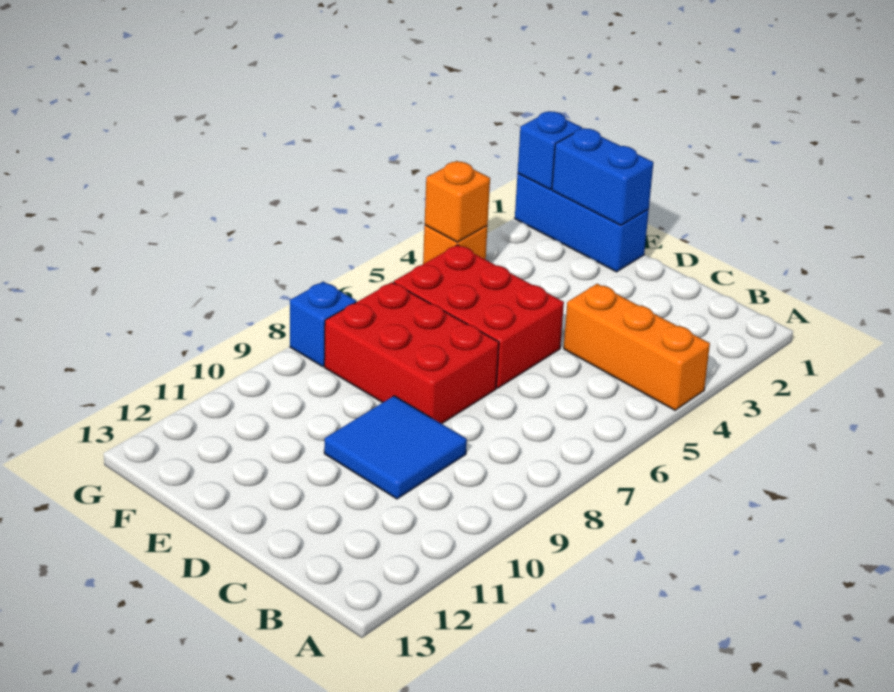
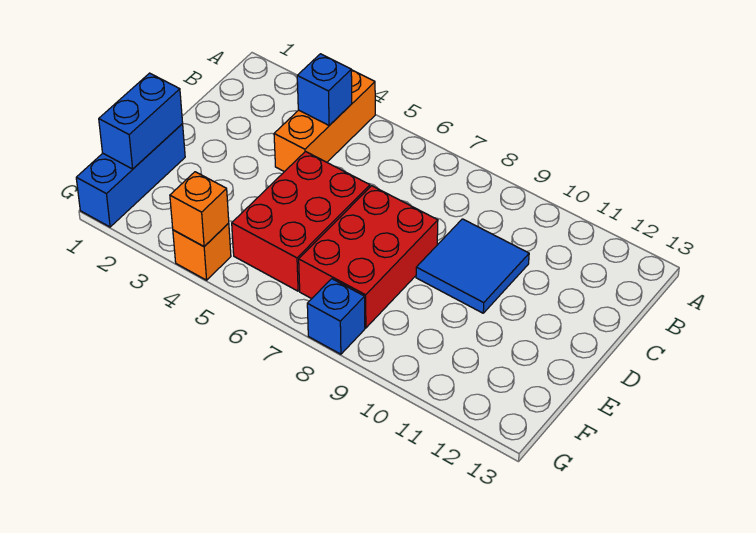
blue brick G1 level 2 -> blue brick B4 level 2

